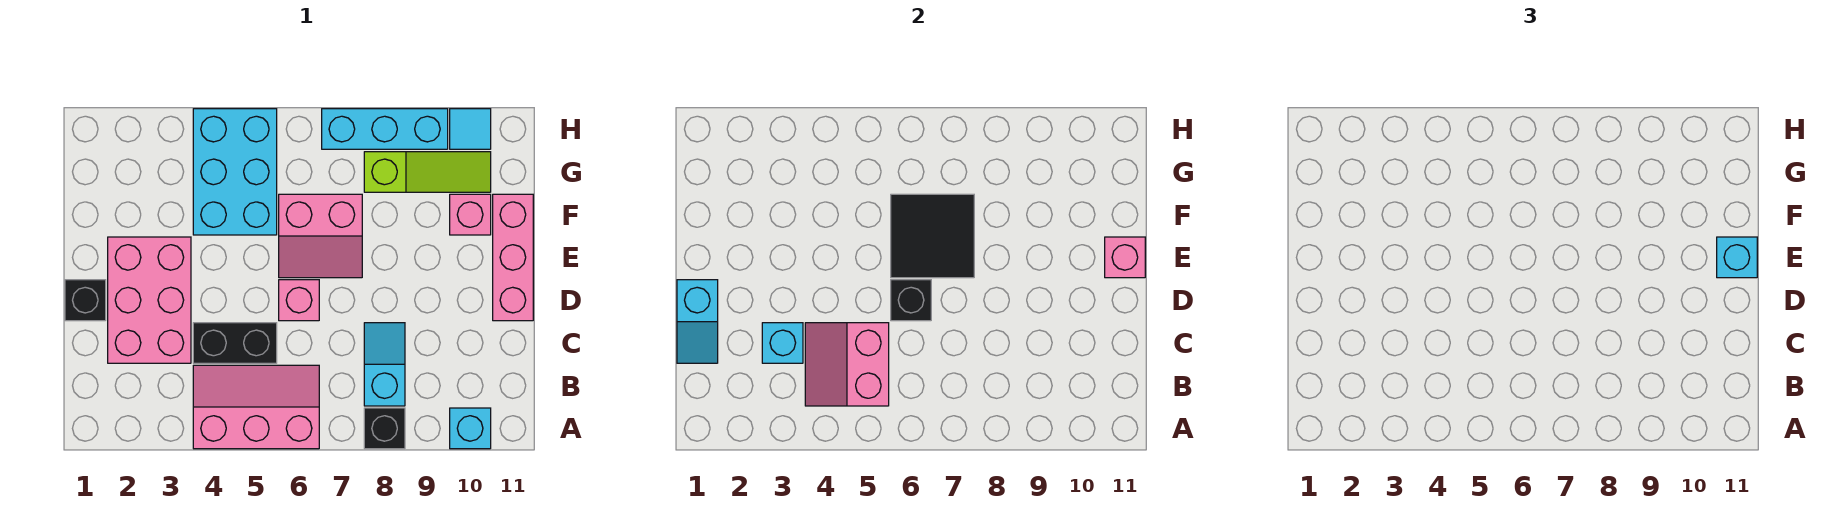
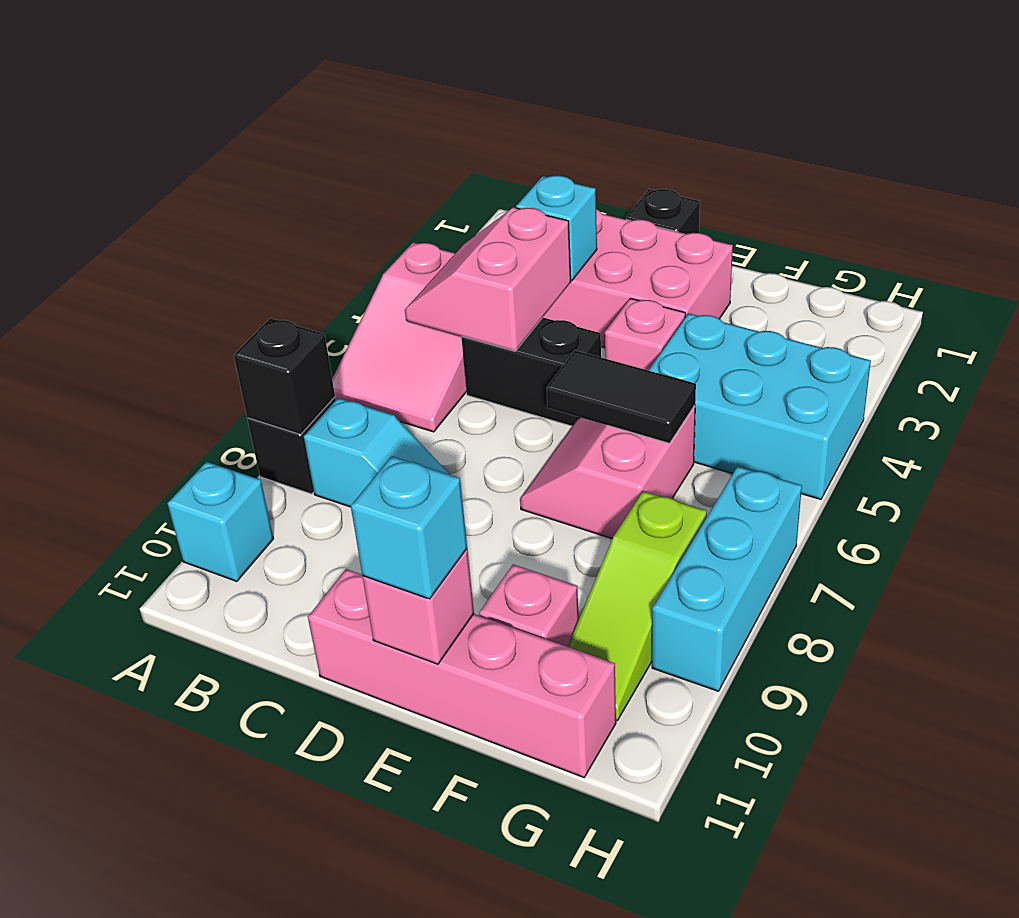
pink slope A4:B6 level 1 top A -> pink slope A4:B6 level 1 top 4
pink slope B4:C5 level 2 top 5 -> pink slope B4:C5 level 2 top C
cyan slope C1:D1 level 2 top D -> none
black brick C4:C5 level 1 -> black brick C5:D5 level 1
pink brick D6 level 1 -> pink brick E4 level 1
black brick D6 level 2 -> black brick A8 level 2
pink brick D11:F11 level 1 -> pink brick D11:G11 level 1
black tile E6:F7 level 2 -> black tile E6:F6 level 2
cyan tile H10 level 1 -> none

